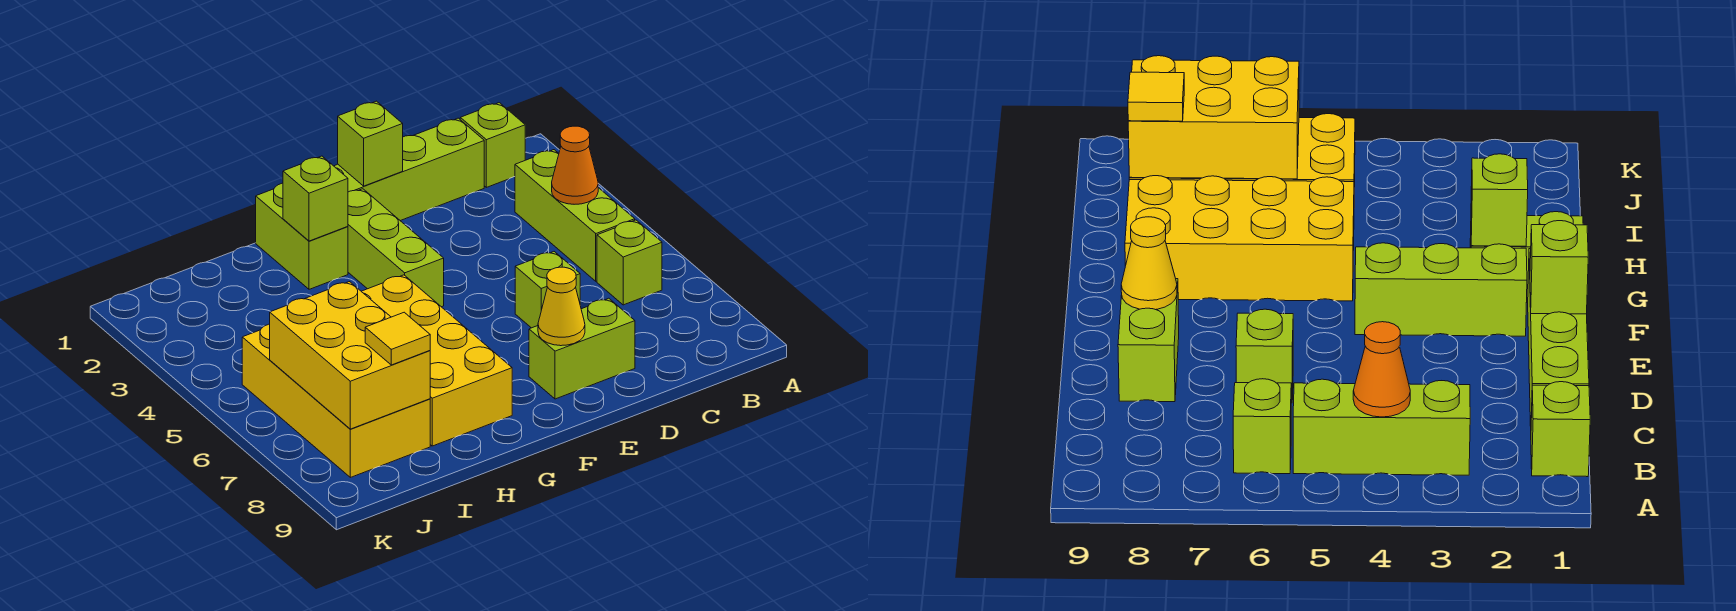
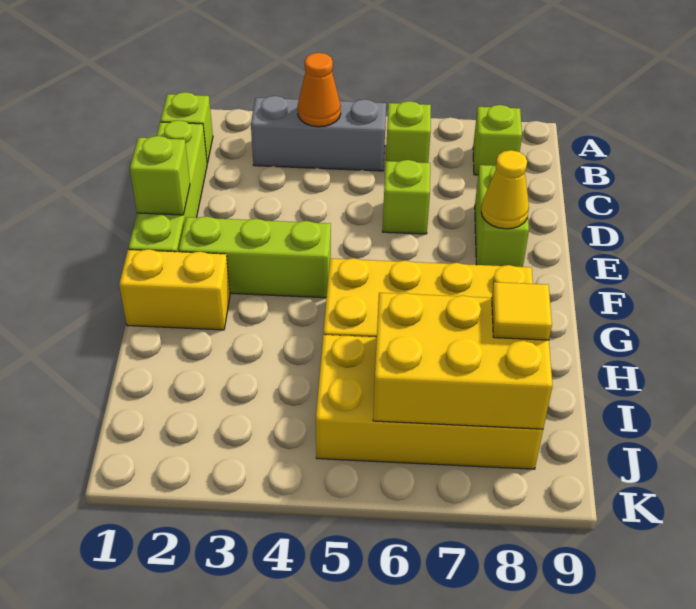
lime brick B3:B5 level 1 -> grey brick B3:B5 level 1
lime brick G1:G2 level 1 -> yellow brick G1:G2 level 1
lime brick G2 level 2 -> lime brick B8 level 1

